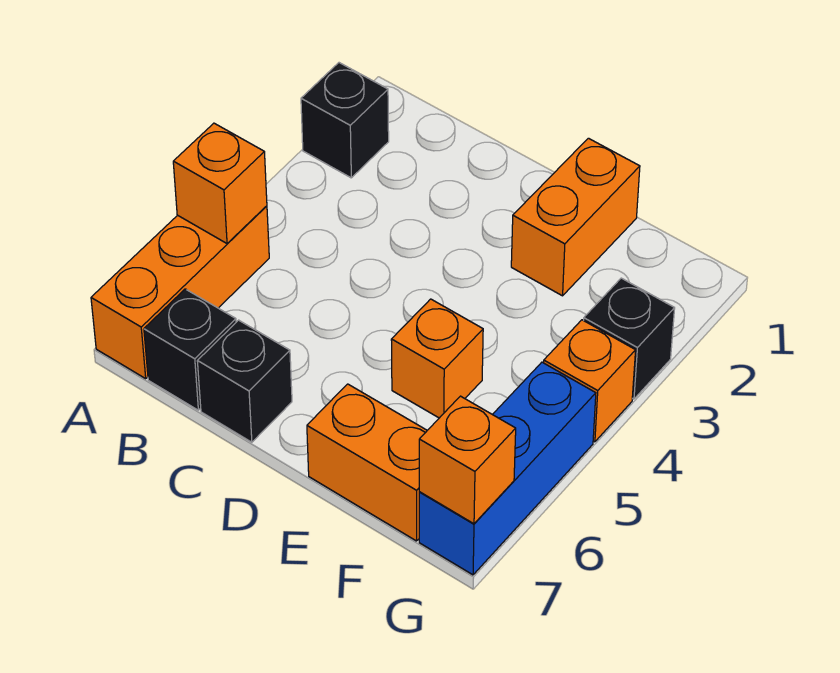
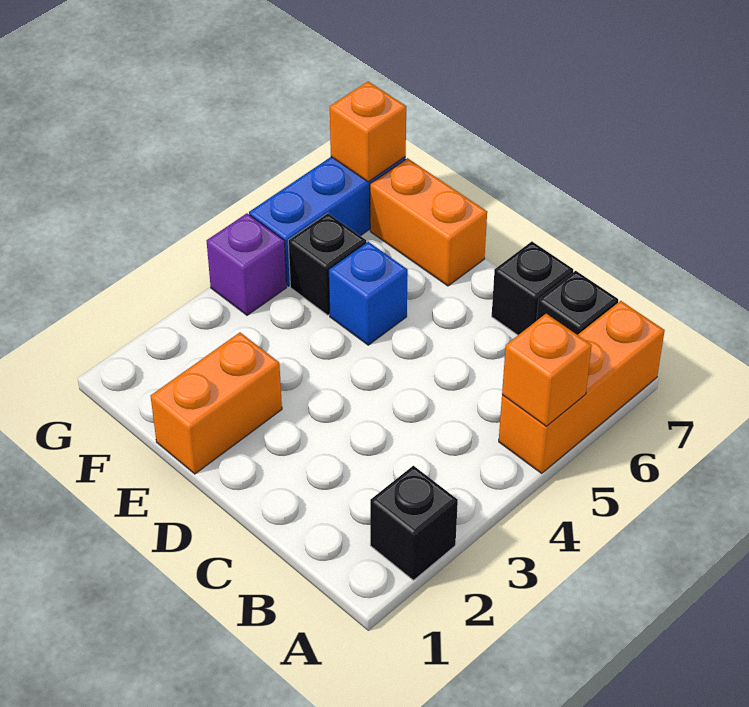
orange brick E5 level 1 -> blue brick E5 level 1
black brick G3 level 1 -> black brick F5 level 1
orange brick G4 level 1 -> purple brick G4 level 1

